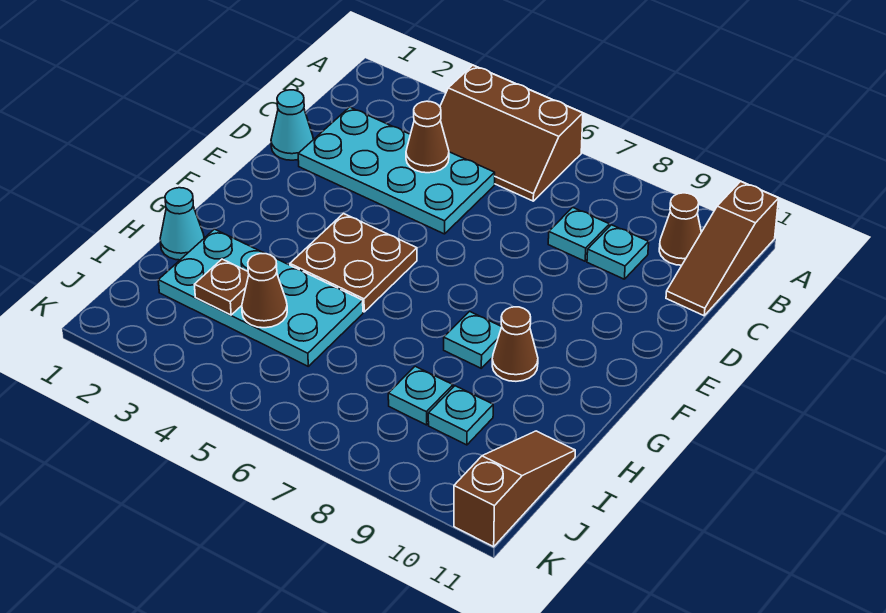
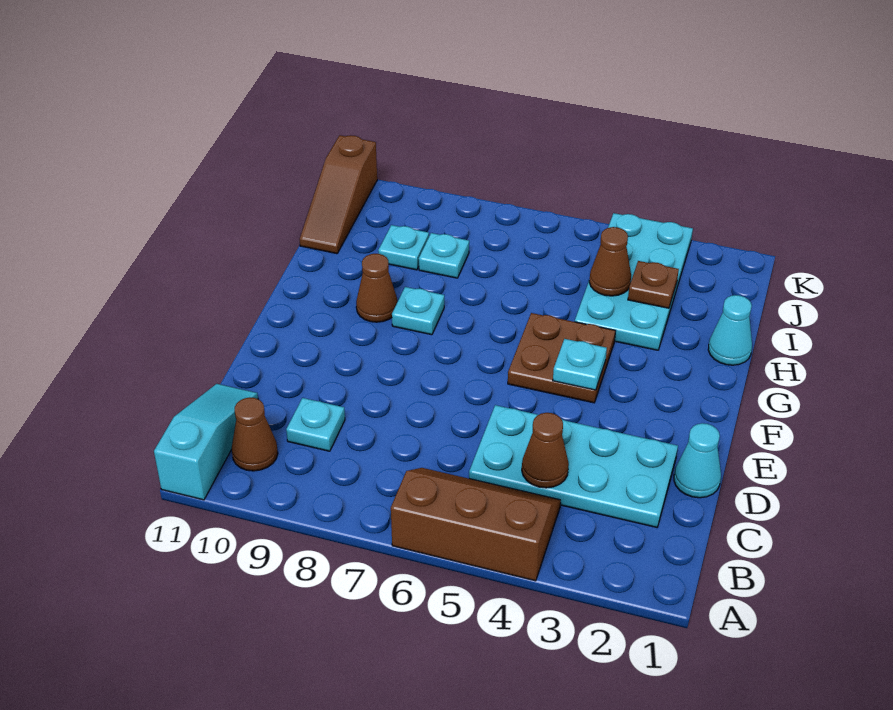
brown slope A11:C11 level 1 top A -> cyan slope A11:C11 level 1 top A
cyan plate C8 level 1 -> cyan plate F4 level 2
cyan plate H2:I5 level 1 -> cyan plate H3:K4 level 1

